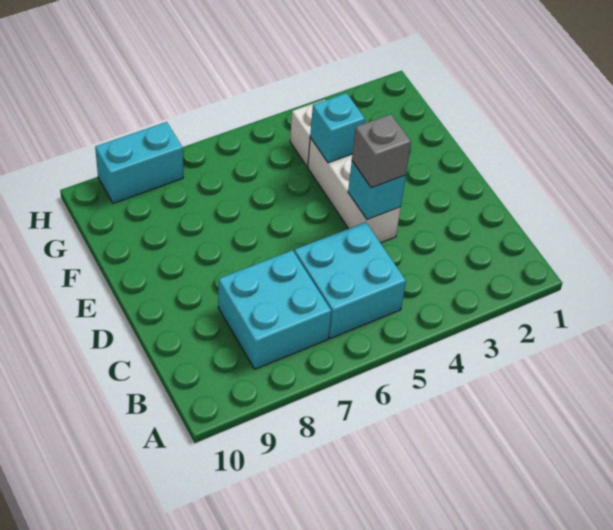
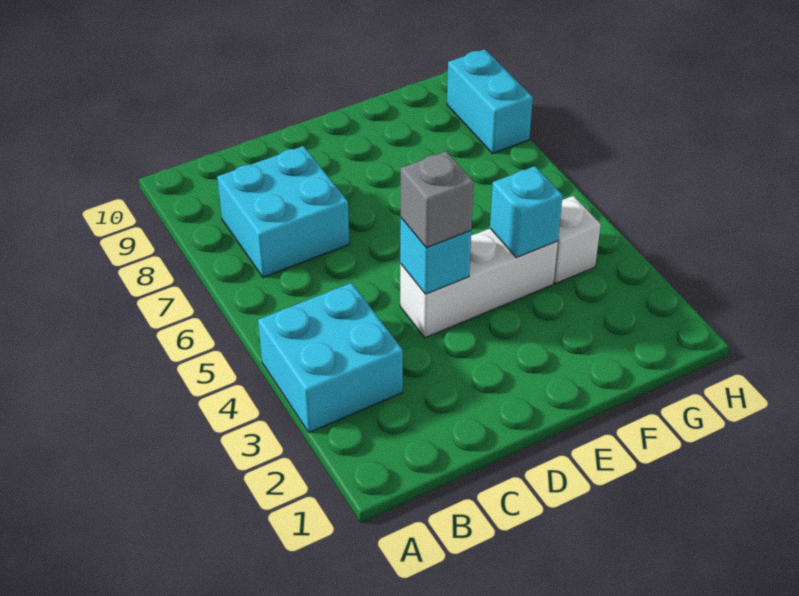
cyan brick B5:C6 level 1 -> cyan brick A3:B4 level 1

